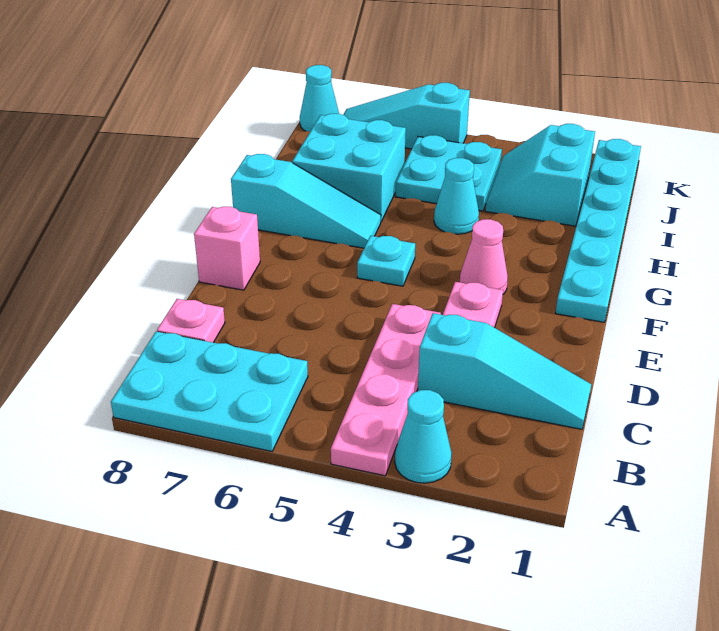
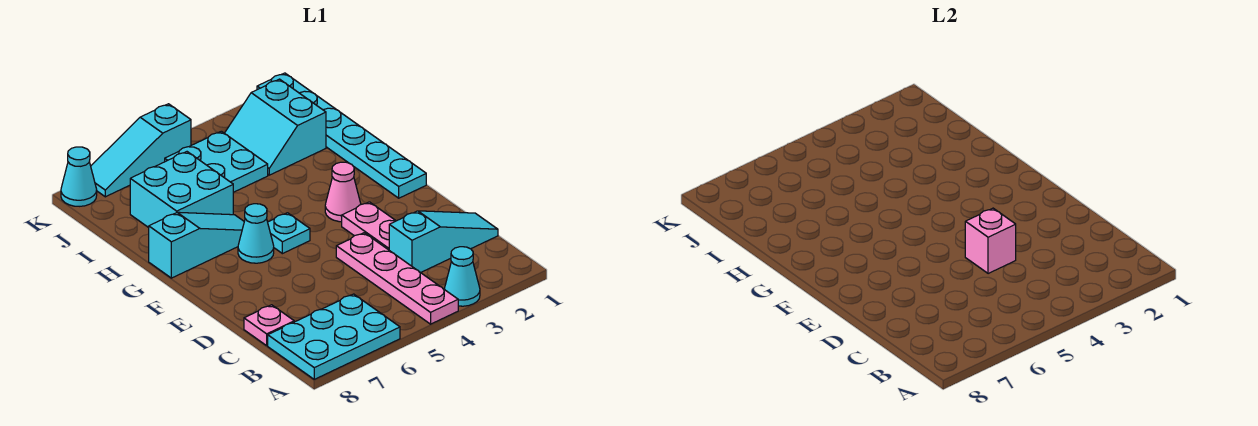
pink brick E8 level 1 -> pink brick D4 level 2
cyan cone H4 level 1 -> cyan cone F6 level 1

